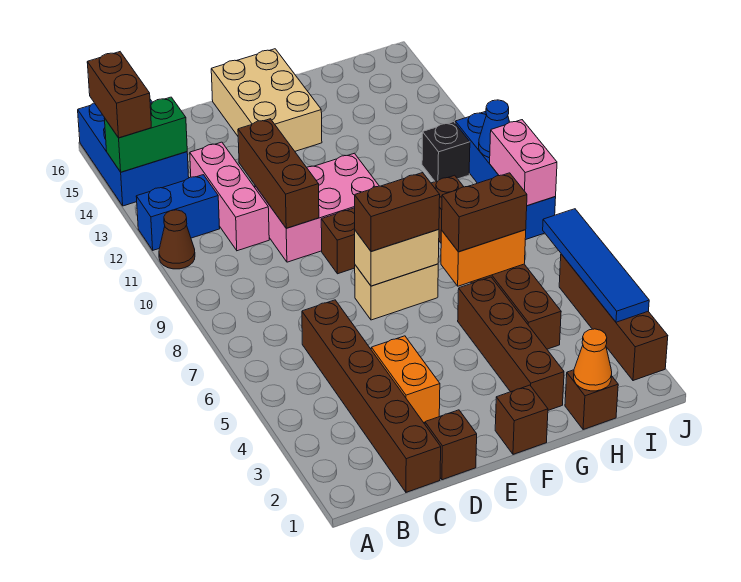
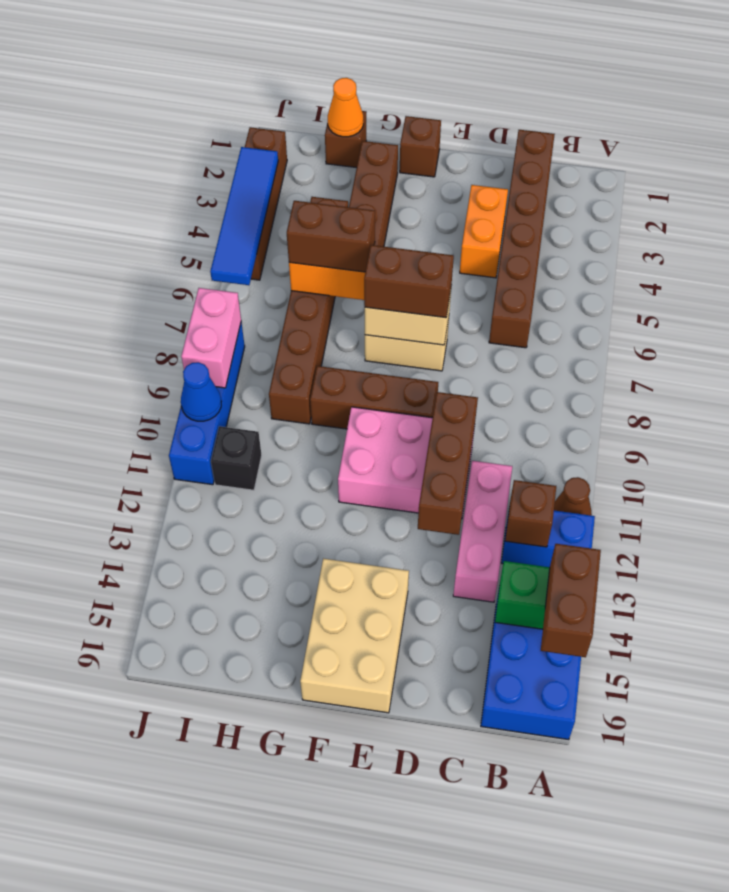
brown brick D1 level 1 -> brown brick B12 level 2

